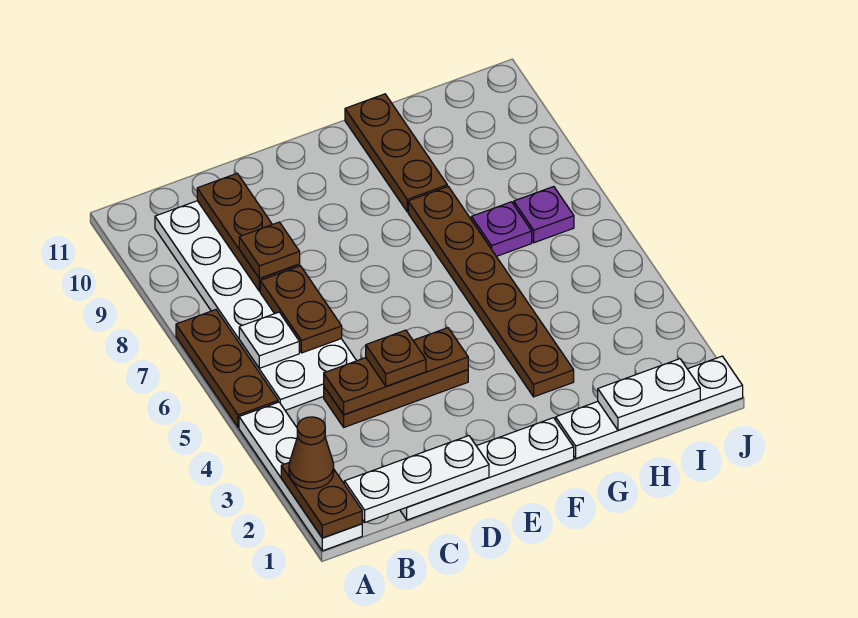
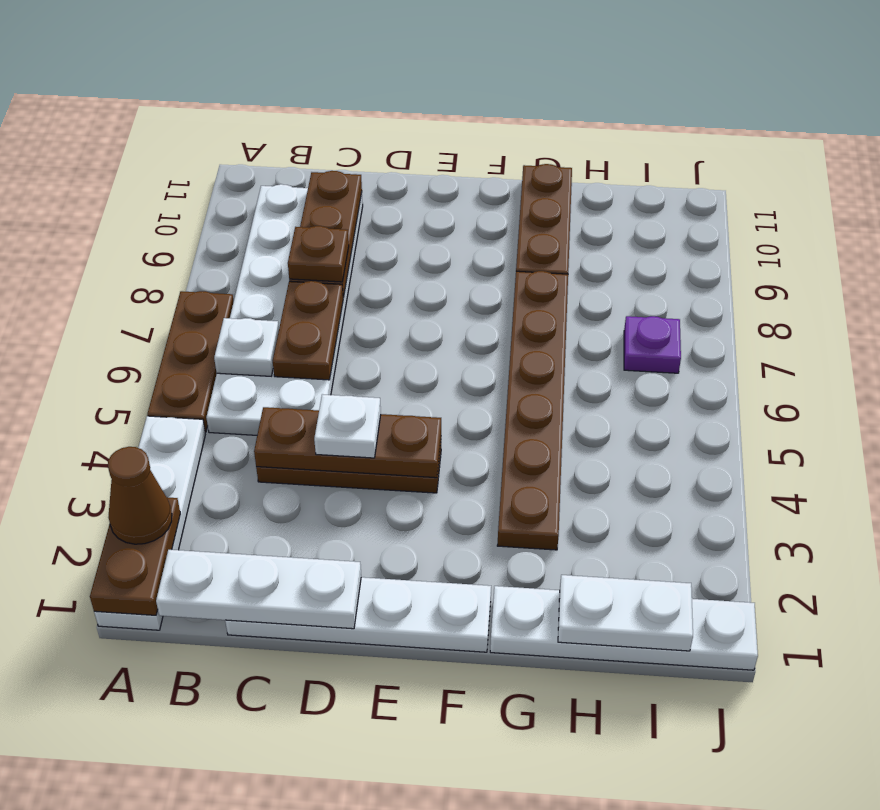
brown plate D4 level 3 -> white plate D4 level 3
purple plate H7 level 1 -> none

